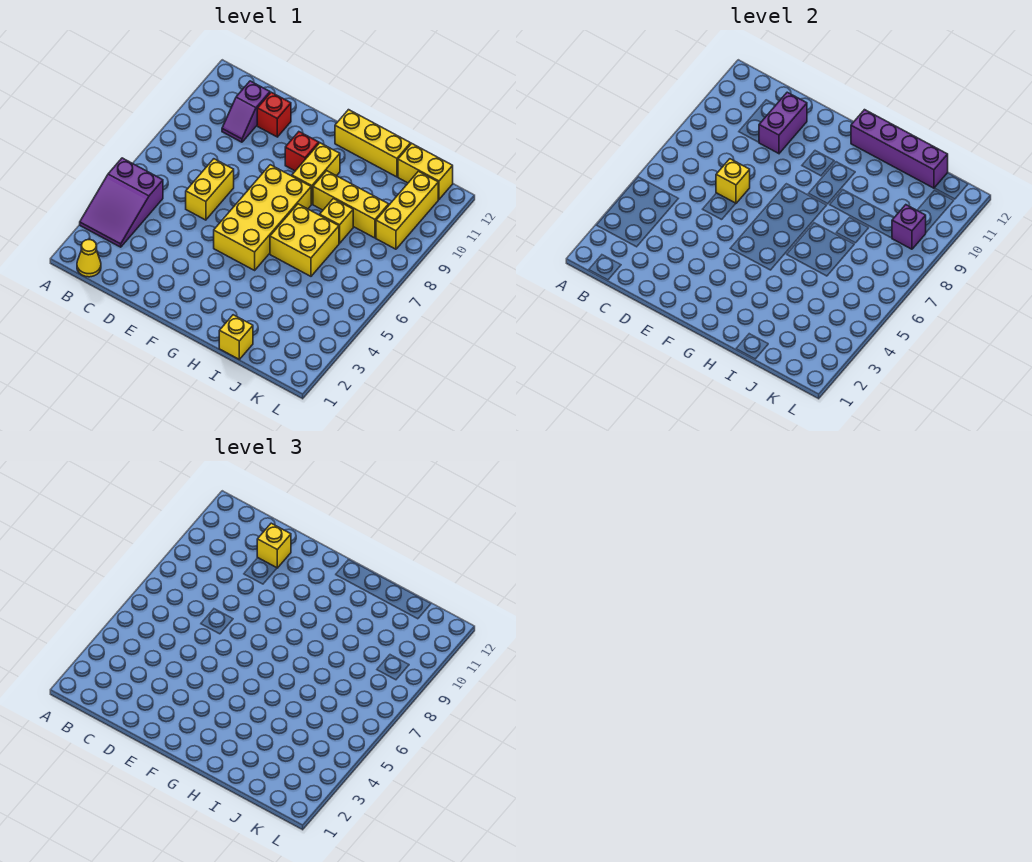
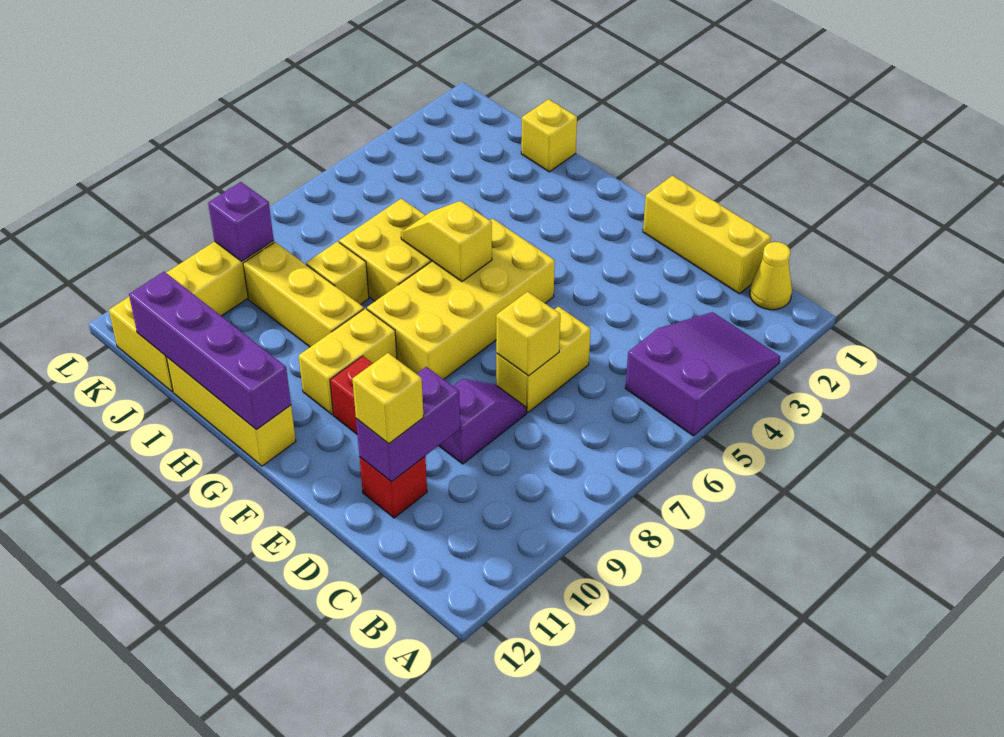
none -> yellow brick C1:E1 level 1
purple slope C10:C11 level 1 top 11 -> purple slope D8:D9 level 1 top 9
none -> yellow slope G6:H6 level 2 top G

